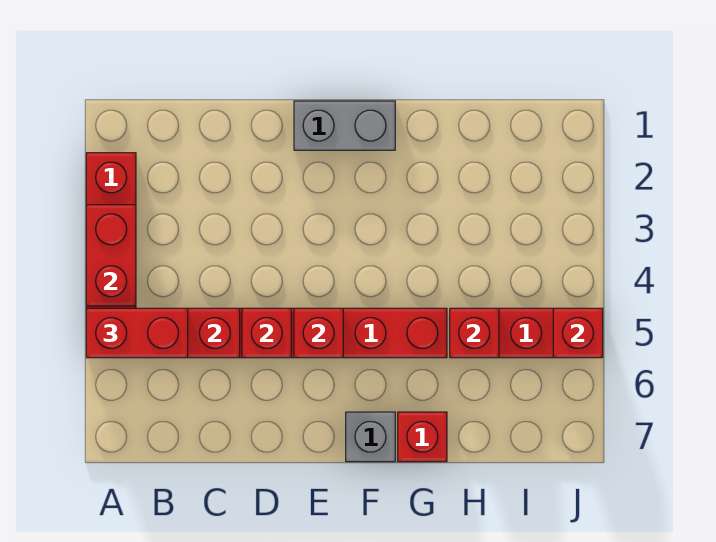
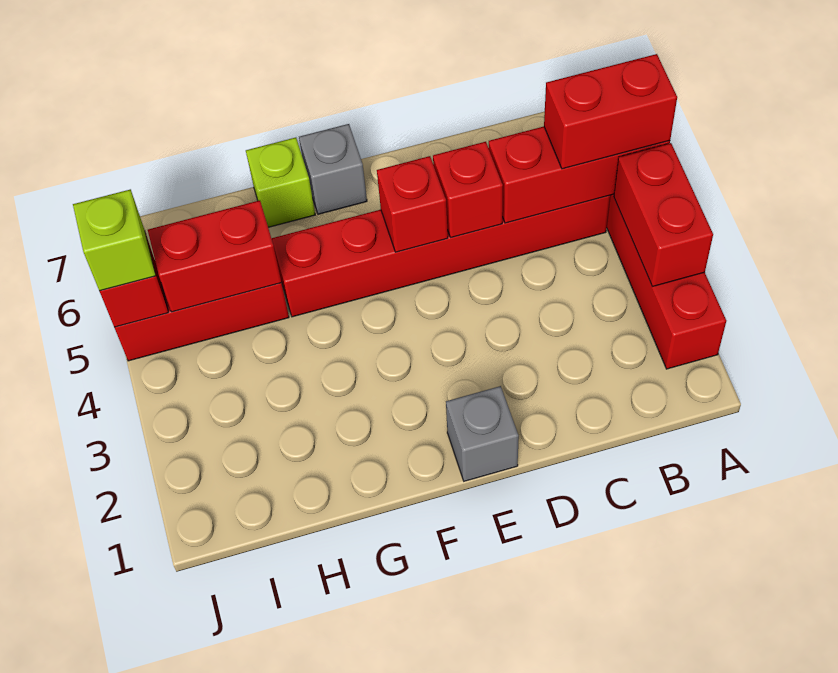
grey brick E1:F1 level 1 -> grey brick E1 level 1
red brick G7 level 1 -> lime brick G7 level 1
red brick H5 level 2 -> red brick H5:I5 level 2
none -> lime brick J5 level 3

